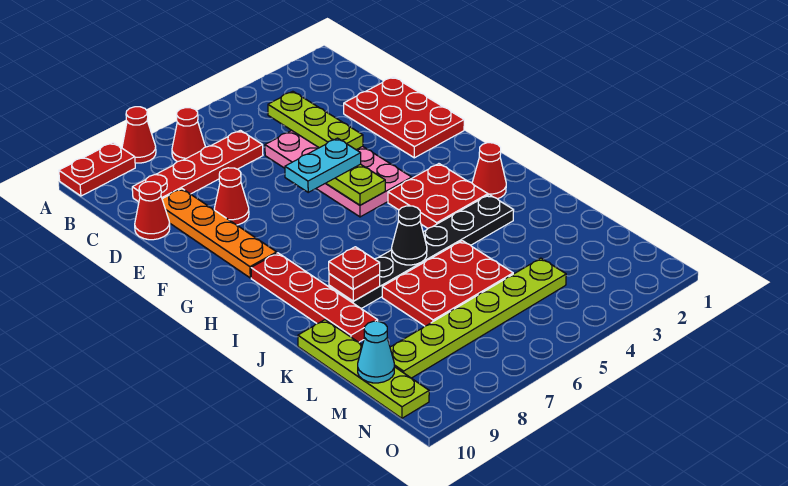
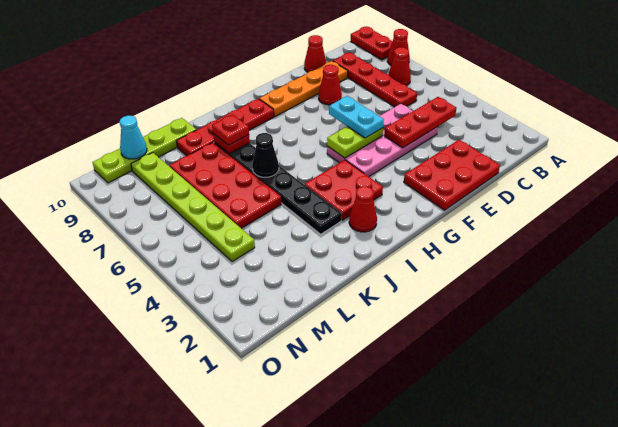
lime plate C4:E4 level 2 -> red plate C4:E4 level 2
red plate K5:L7 level 1 -> red plate K5:L8 level 1

